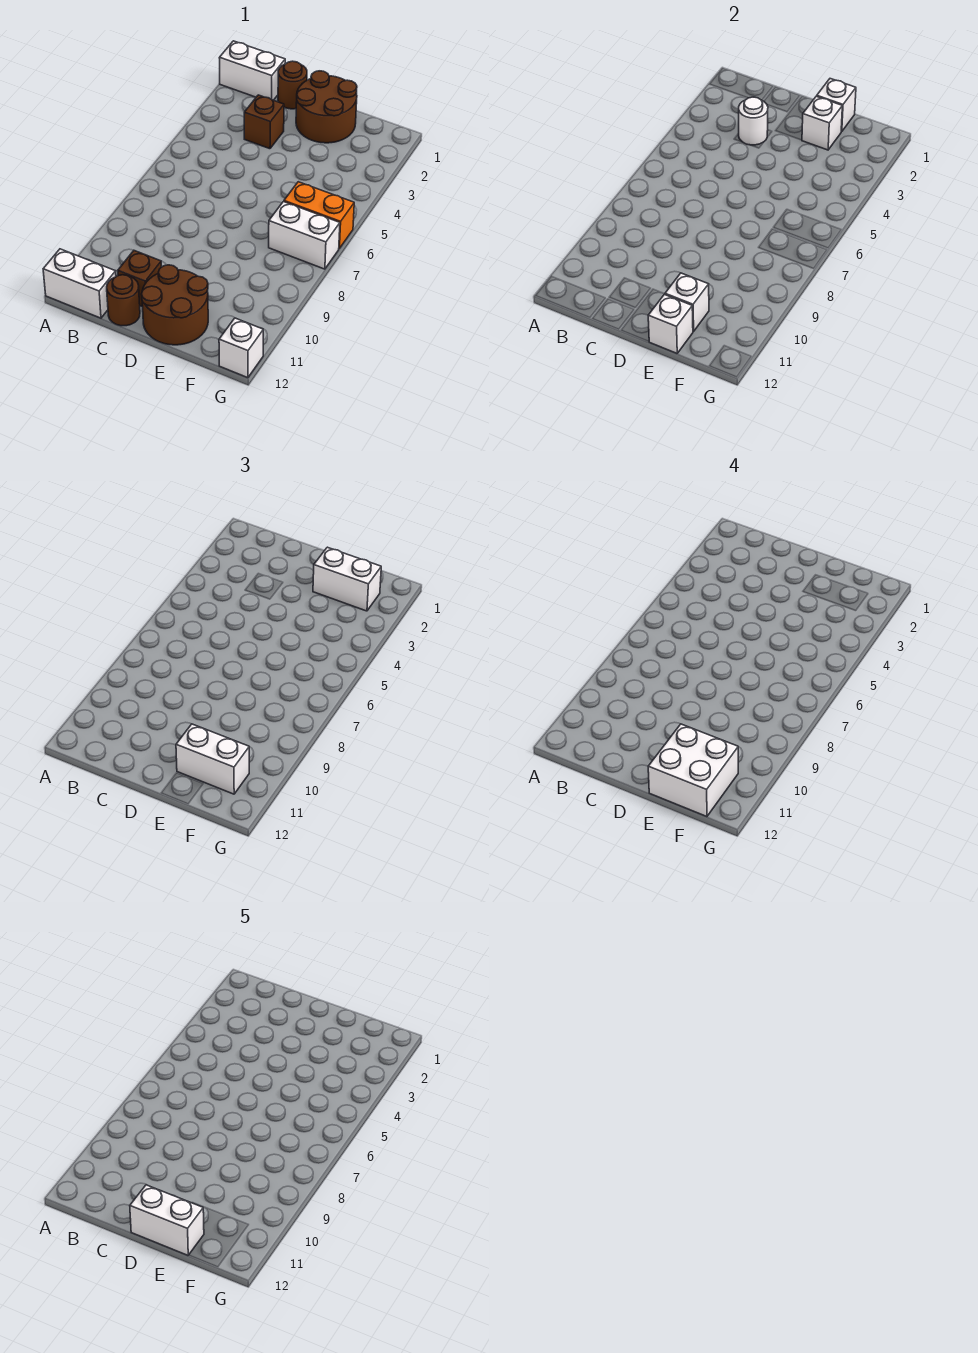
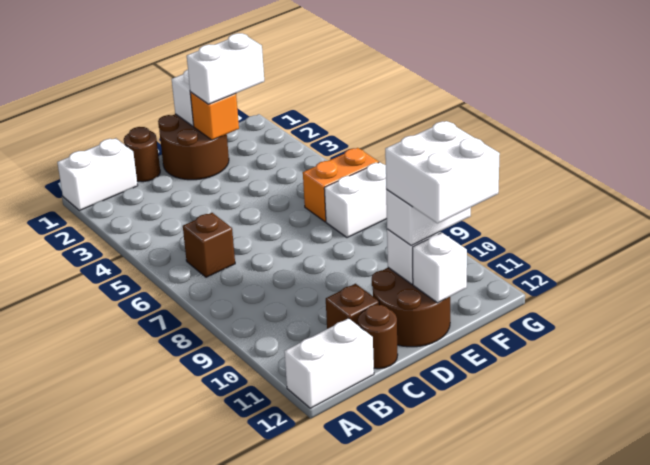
brown brick C3 level 1 -> brown brick B6 level 1
white round brick C3 level 2 -> none
white brick D12:E12 level 5 -> none
white brick E2 level 2 -> orange brick E2 level 2
white brick G12 level 1 -> none

